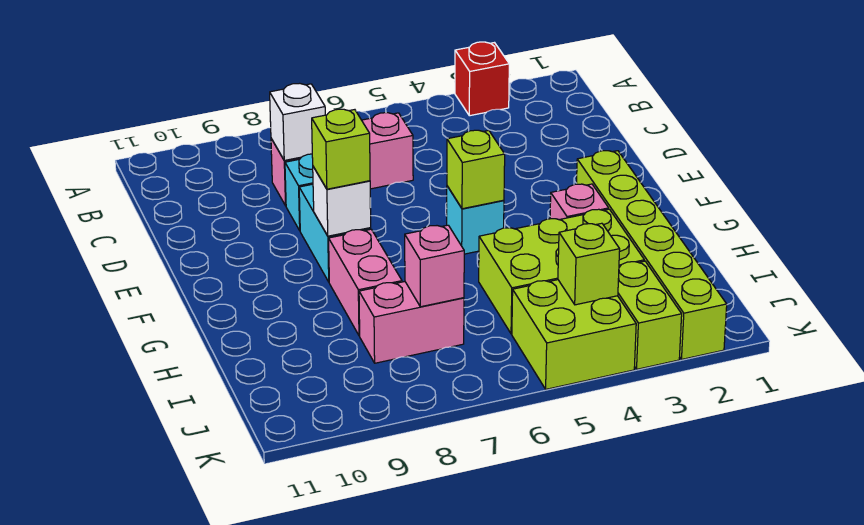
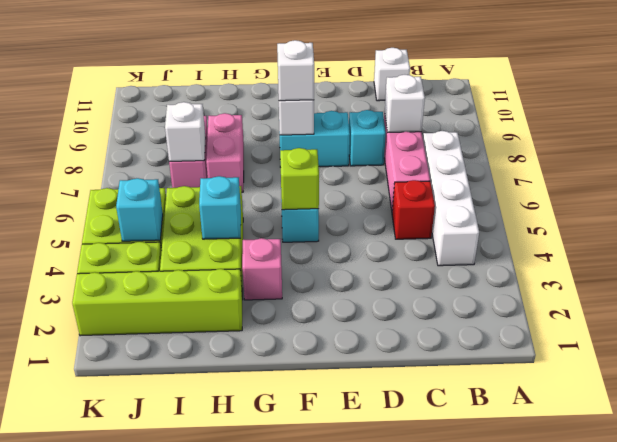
red brick A3 level 1 -> red brick C5 level 1
none -> white brick B4:B7 level 1
none -> white brick C11 level 1
lime brick F2:K2 level 1 -> lime brick H2:K2 level 1
lime brick F8 level 3 -> white brick F8 level 3
pink brick G8:H8 level 1 -> pink brick H7:H8 level 1
none -> cyan brick H4 level 2
pink brick I7 level 2 -> white brick I7 level 2
lime brick J4 level 2 -> cyan brick J4 level 2

